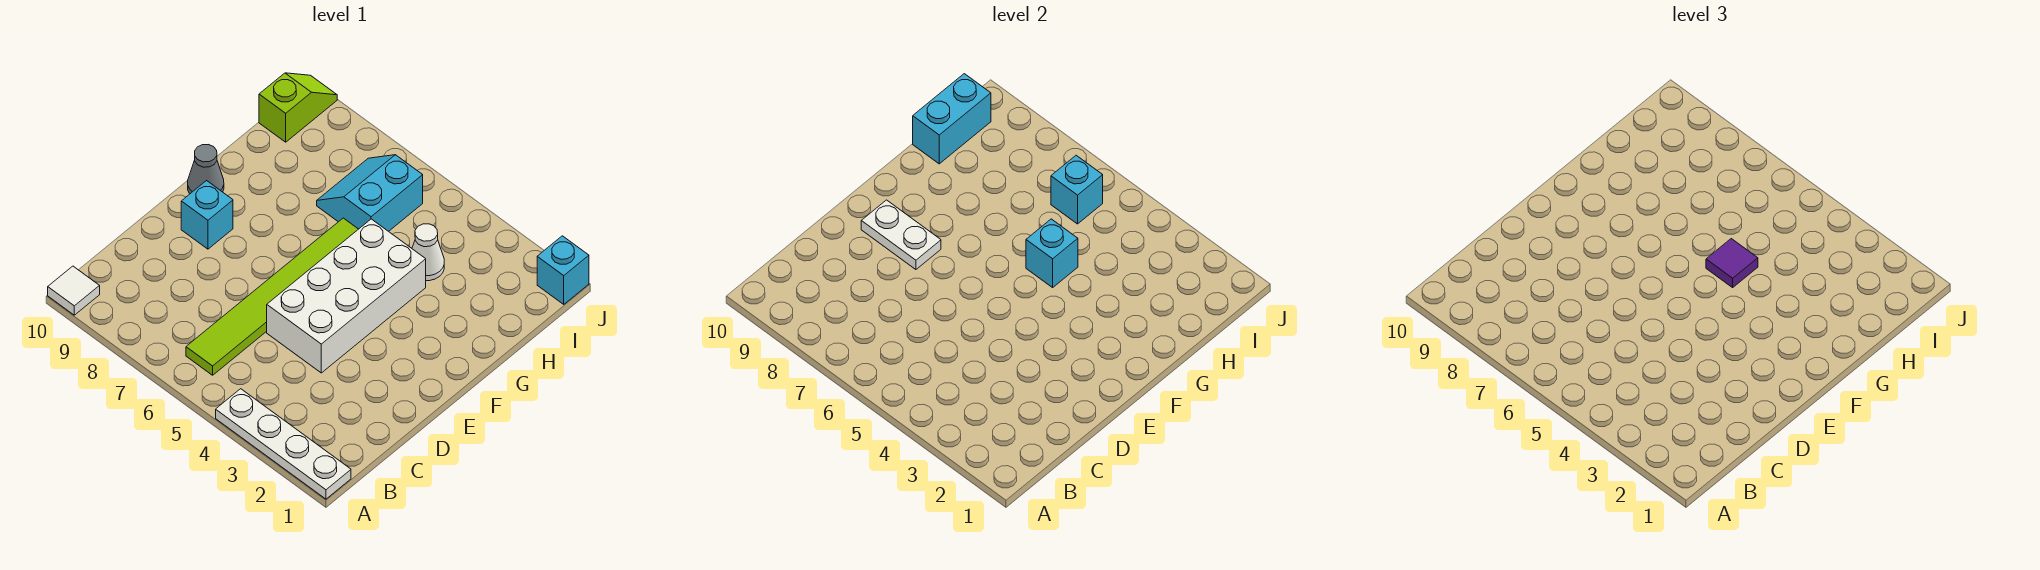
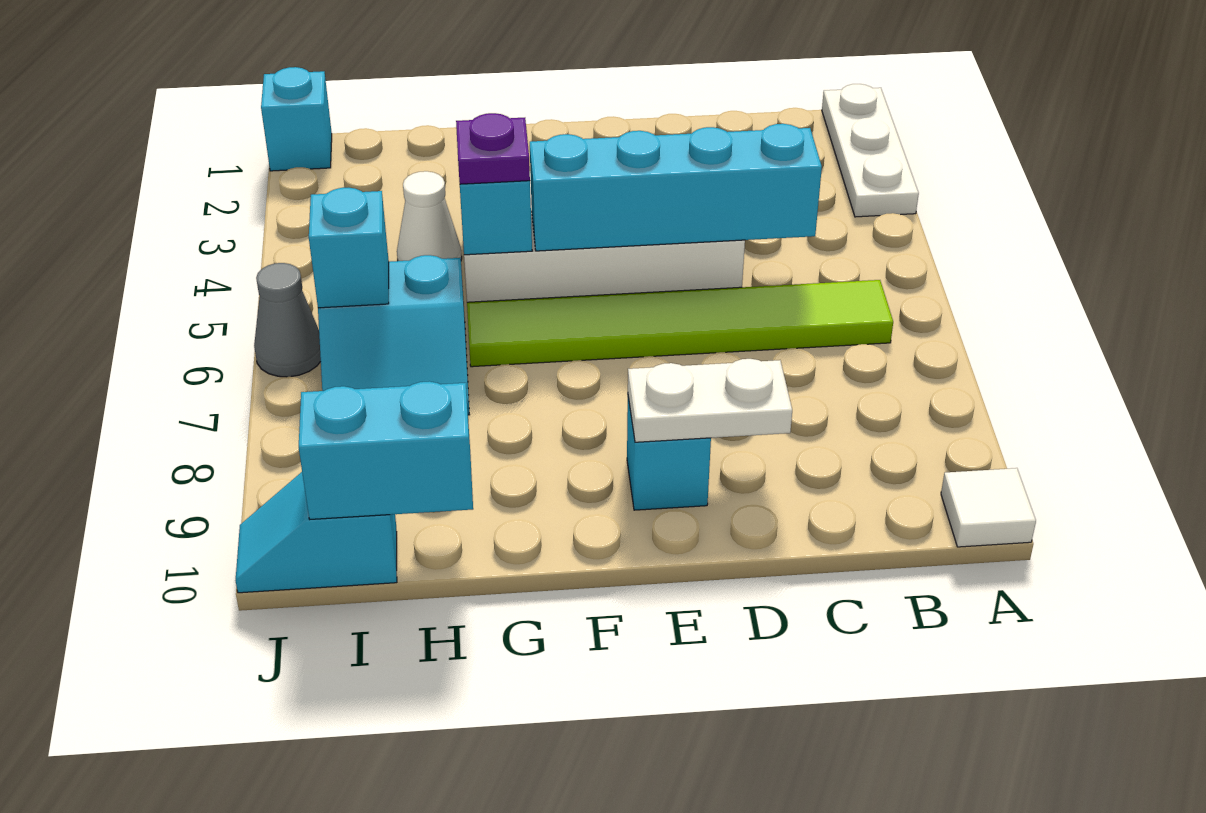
white plate A1:A4 level 1 -> white plate A1:A3 level 1
none -> cyan brick C5:F5 level 2
white plate E8:E9 level 2 -> white plate D9:E9 level 2
grey cone F10 level 1 -> grey cone J6 level 1
purple tile G5 level 3 -> purple plate G5 level 3
lime slope I10:J10 level 1 top I -> cyan slope I10:J10 level 1 top I

